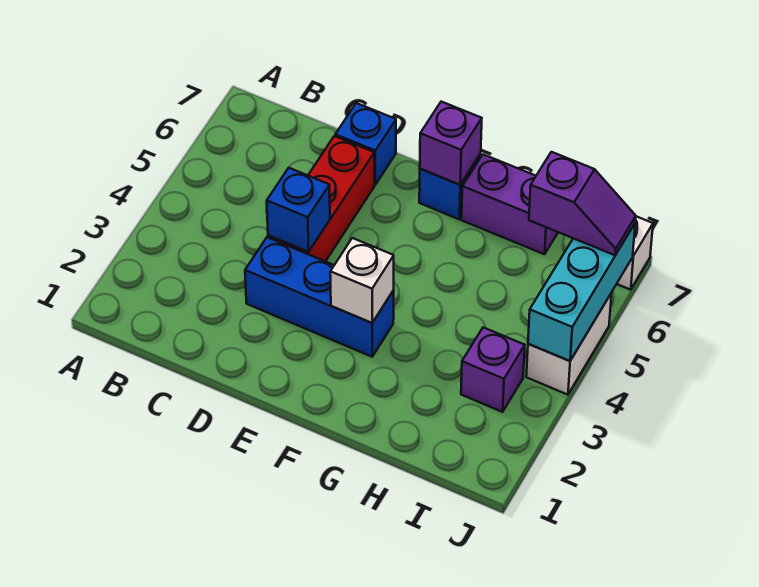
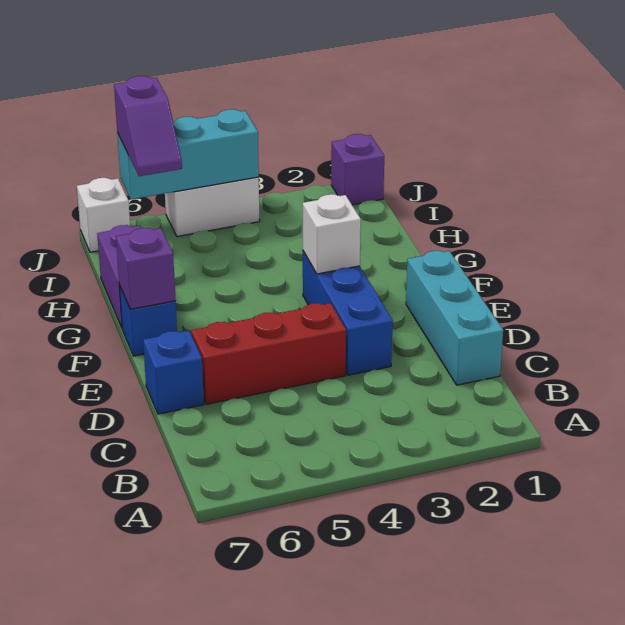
none -> cyan brick C1:E1 level 1
blue brick D4 level 2 -> none
purple brick I3 level 1 -> purple brick J1 level 1
purple slope I6:J6 level 3 top I -> purple slope I6:J6 level 3 top J

